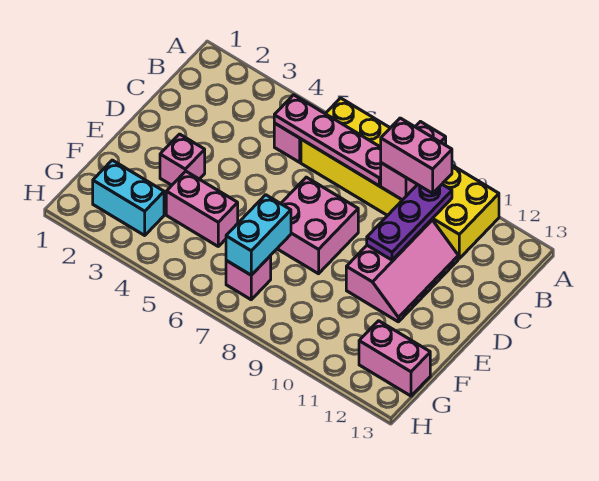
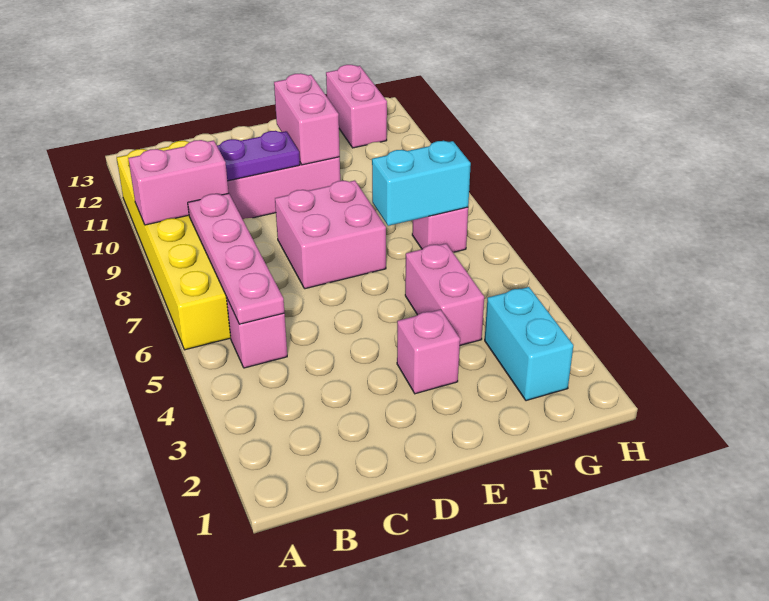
pink brick B9:B10 level 3 -> pink brick E10:E11 level 2

